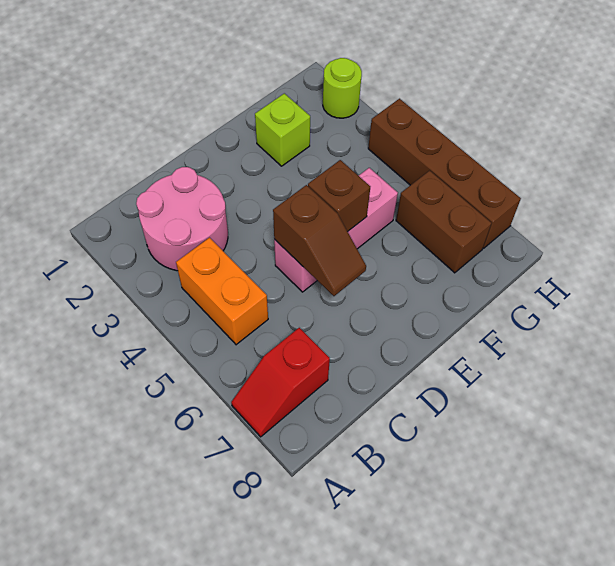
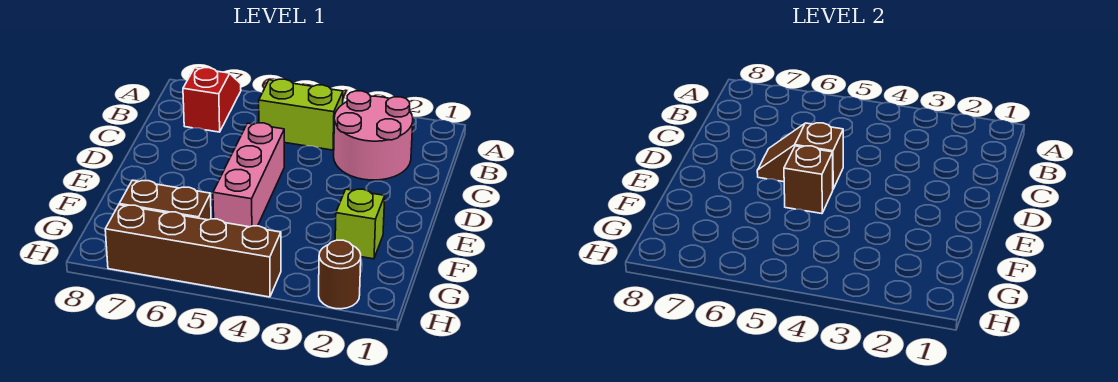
orange brick B4:B5 level 1 -> lime brick B4:B5 level 1
lime round brick H2 level 1 -> brown round brick H2 level 1

